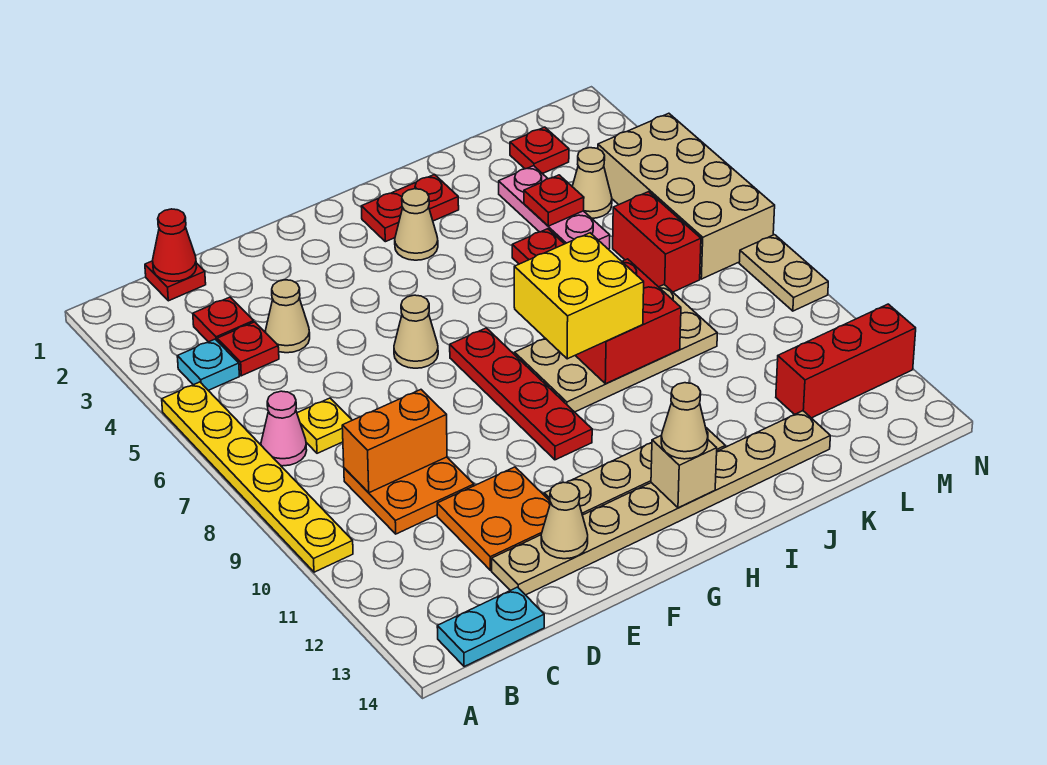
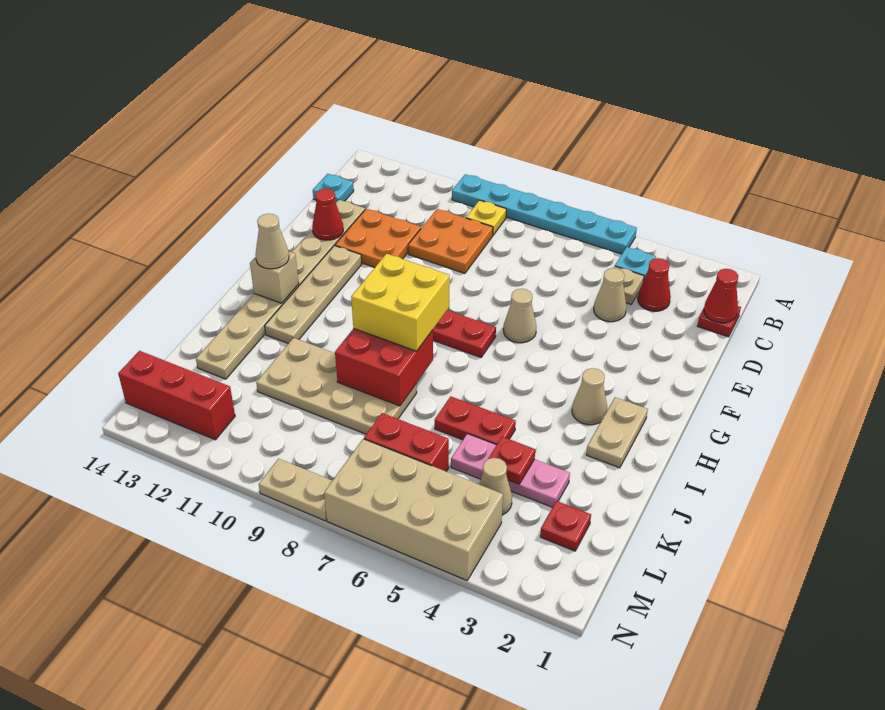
yellow plate A5:A10 level 1 -> cyan plate A5:A10 level 1
pink cone B7 level 1 -> none
cyan plate B14:C14 level 1 -> cyan plate C14 level 1
red plate C3 level 1 -> red cone C3 level 1
red plate C4 level 1 -> tan plate C4 level 1
yellow plate C7 level 1 -> yellow plate B9 level 1
orange brick C9:D9 level 2 -> none
tan cone E13 level 2 -> red cone E13 level 2
red plate H2:I2 level 1 -> tan plate H2:I2 level 1
tan plate H8:K9 level 1 -> tan plate J8:K11 level 1
red brick L12:N12 level 1 -> red brick M12:M14 level 1

